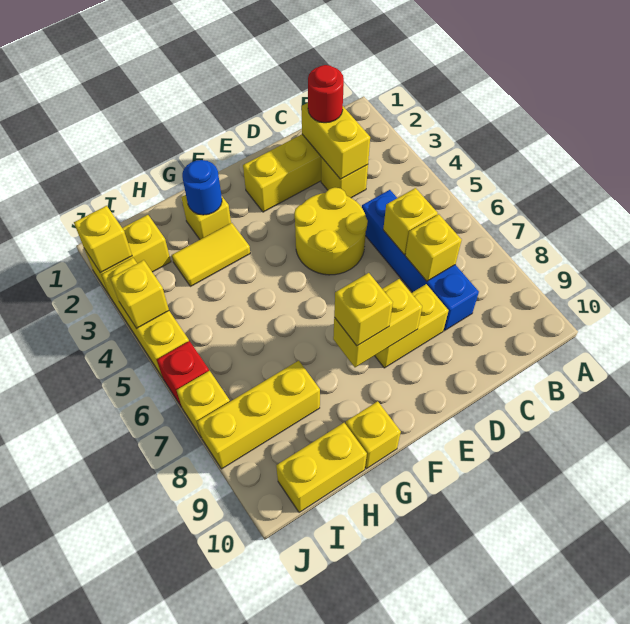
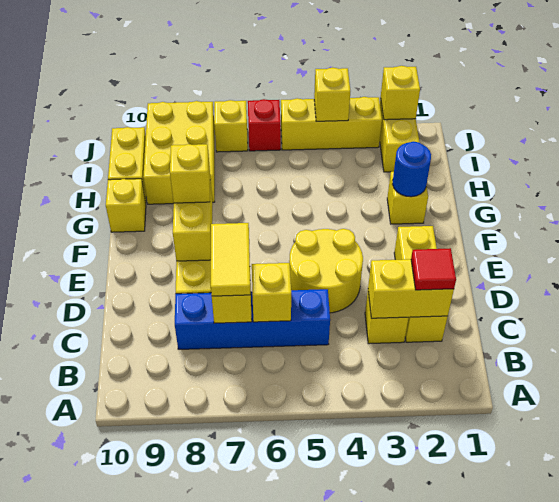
red round brick C2 level 3 -> red tile C2 level 3
yellow tile G3:H3 level 1 -> yellow tile C7:D7 level 3
yellow brick H8:J8 level 1 -> yellow brick H8:J9 level 1

